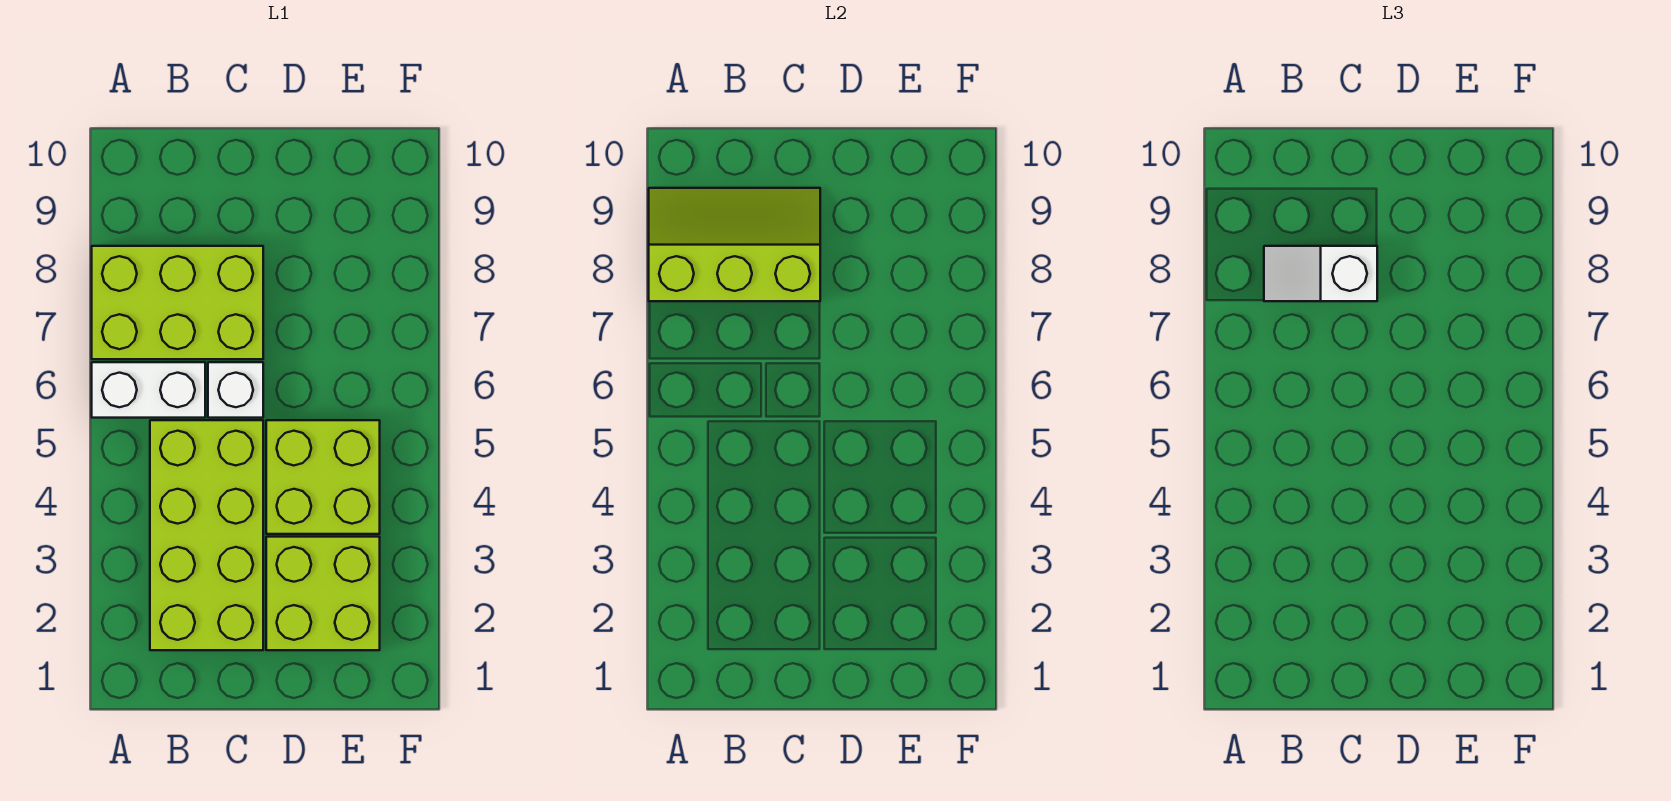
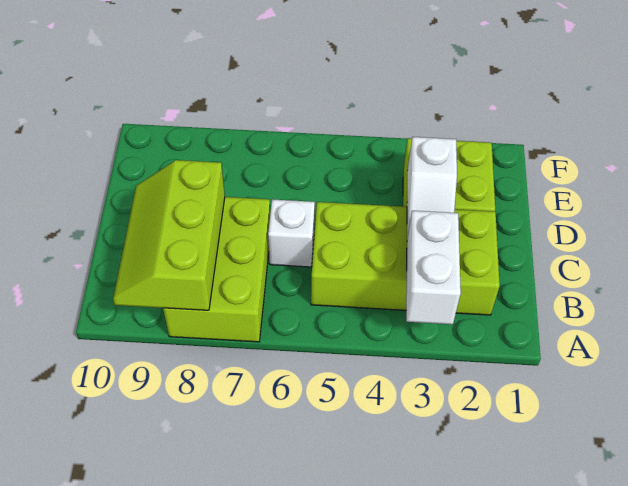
white brick A6:B6 level 1 -> white brick A3:B3 level 2
white slope B8:C8 level 3 top C -> white slope C3:D3 level 2 top D
lime brick D4:E5 level 1 -> none

